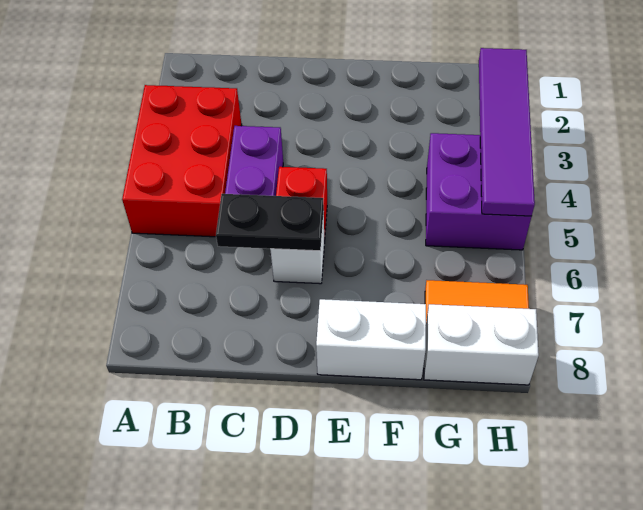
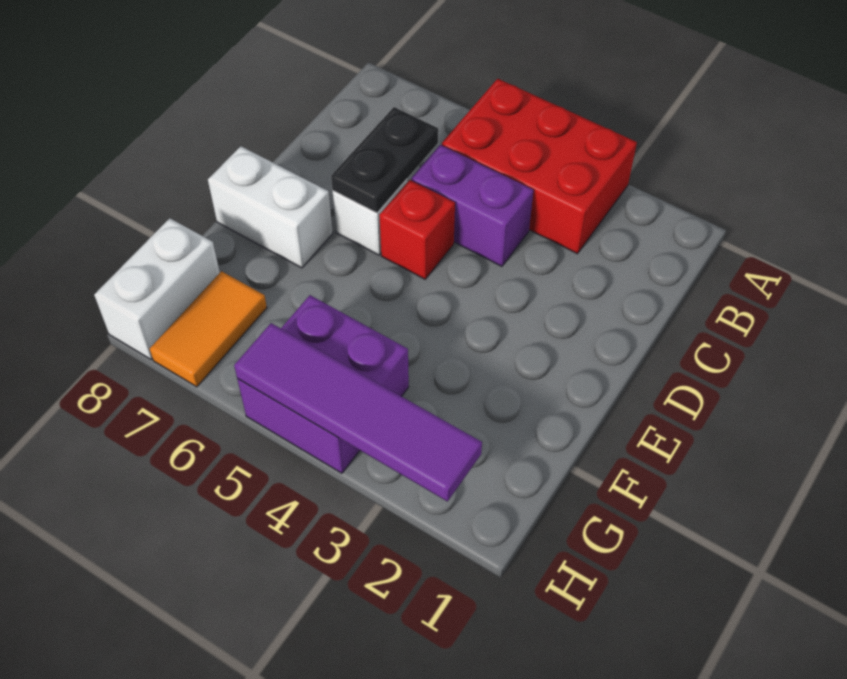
white brick E8:F8 level 1 -> white brick E7:E8 level 1

